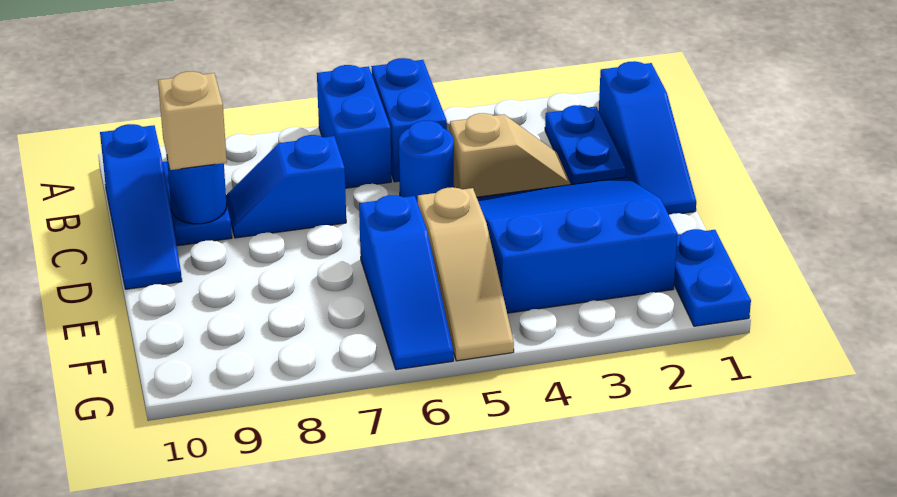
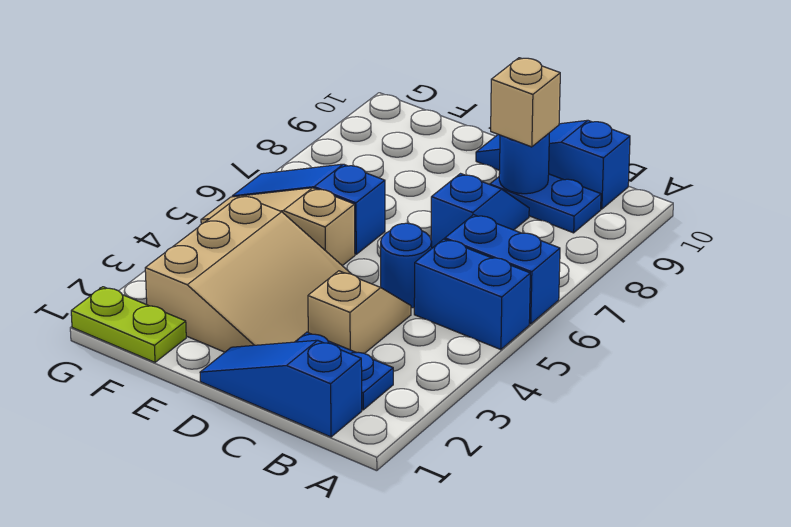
tan slope C3:C4 level 1 top 4 -> tan slope C3:C4 level 1 top 3
blue slope D2:F4 level 1 top F -> tan slope D2:F4 level 1 top F
blue plate F1:G1 level 1 -> lime plate F1:G1 level 1

